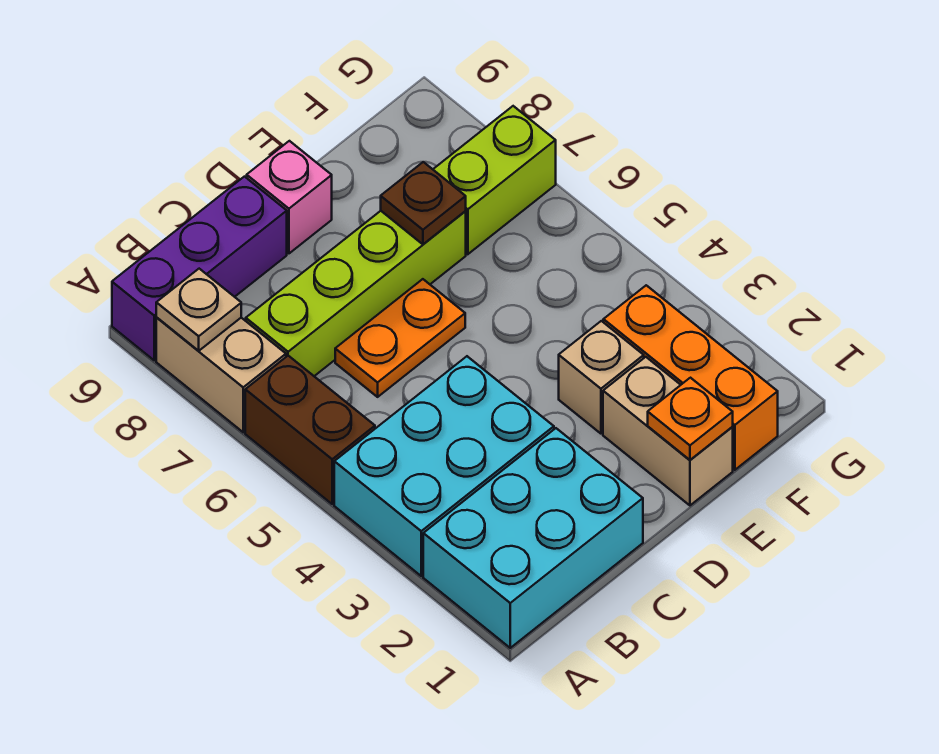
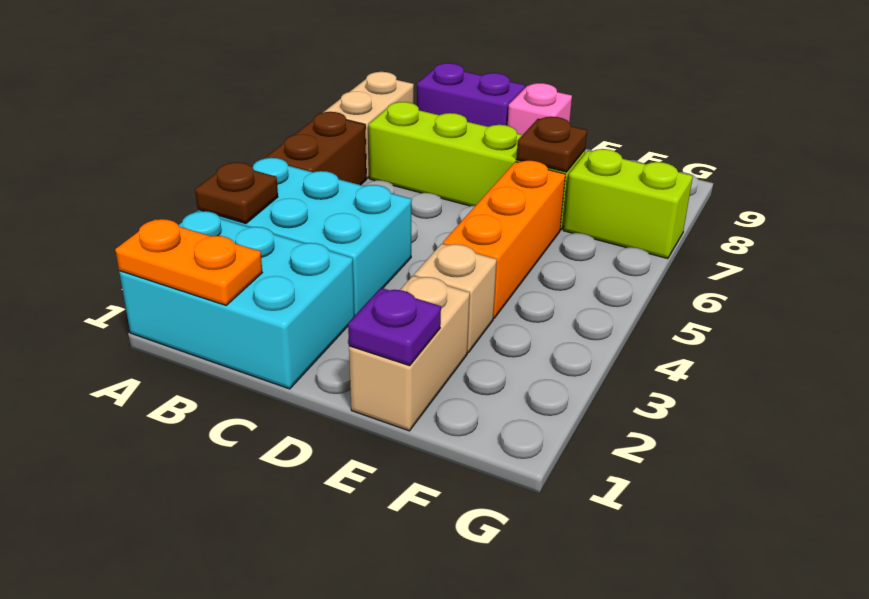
none -> brown plate A3 level 2
tan plate A8 level 2 -> none
purple brick A9:C9 level 1 -> purple brick B9:C9 level 1
orange plate C6:D6 level 1 -> orange plate A1:B1 level 2
orange plate E1 level 2 -> purple plate E1 level 2
orange brick F1:F3 level 1 -> orange brick E4:E6 level 1

